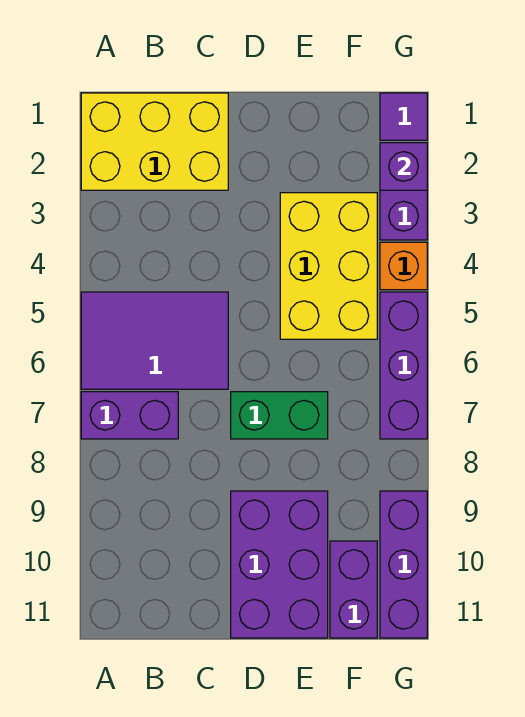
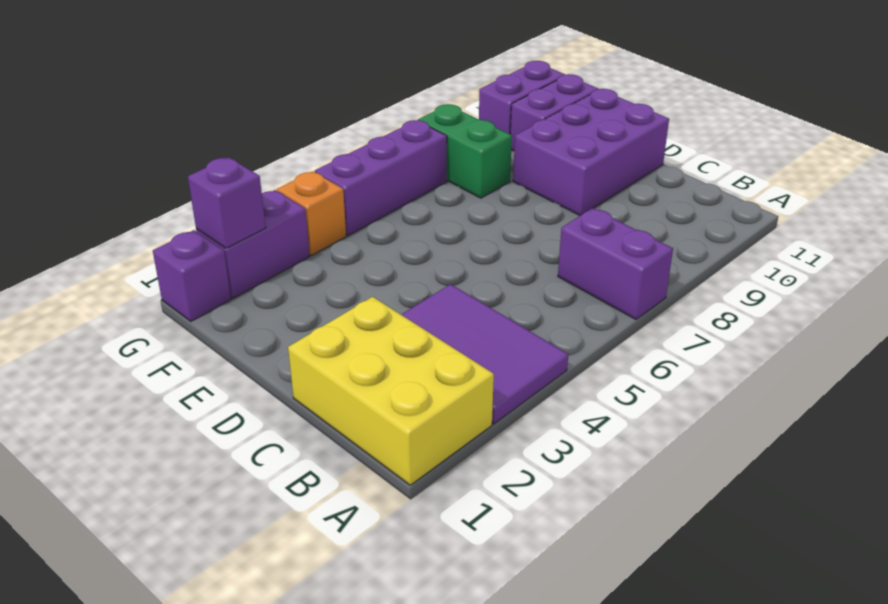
purple tile A5:C6 level 1 -> purple tile A3:C4 level 1
green brick D7:E7 level 1 -> green brick F8:G8 level 1
yellow brick E3:F5 level 1 -> none
purple tile G1 level 1 -> purple brick G1 level 1
purple brick G9:G11 level 1 -> purple brick G10:G11 level 1

